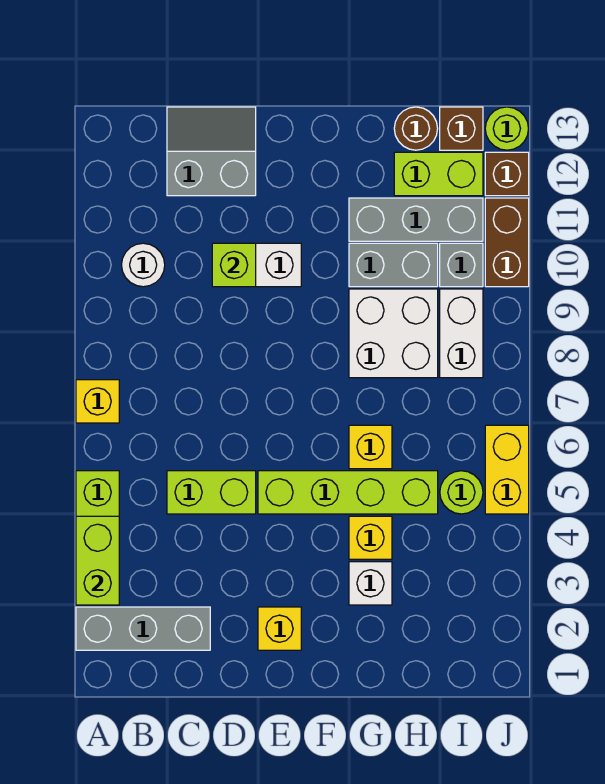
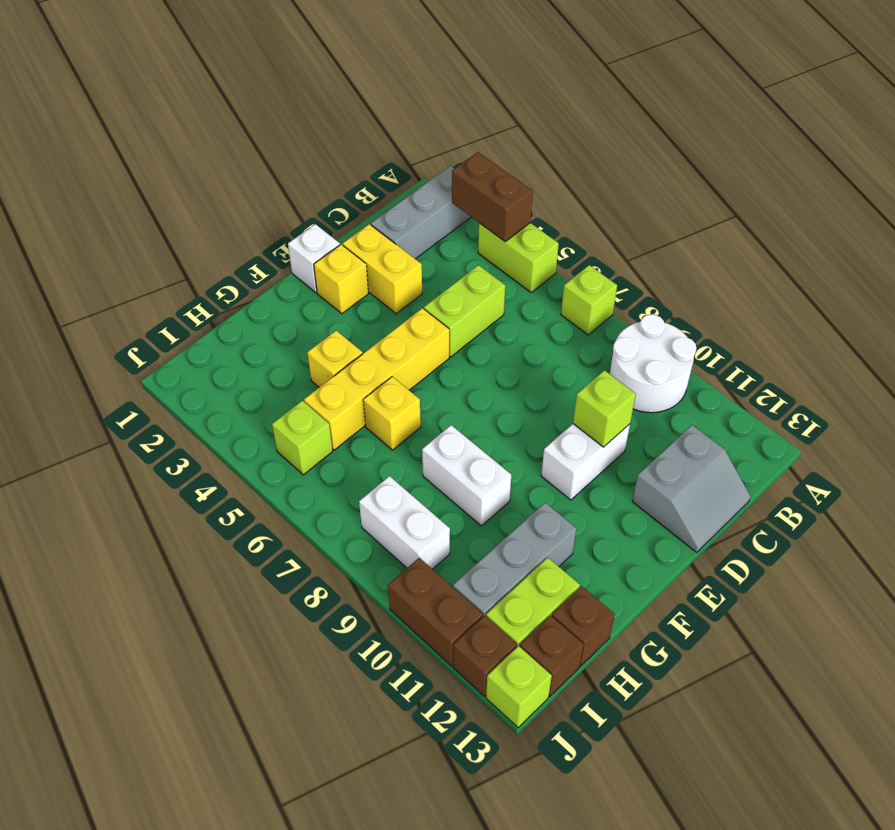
lime brick A3:A4 level 2 -> brown brick A3:A4 level 2
yellow brick A7 level 1 -> lime brick A7 level 1
white round brick B10 level 1 -> white round brick A9:B10 level 1
lime brick E5:H5 level 1 -> yellow brick E5:H5 level 1
white brick G3 level 1 -> white brick E1 level 1
white brick G8:H9 level 1 -> white brick G8:G9 level 1
grey brick G10:H10 level 1 -> none
brown round brick H13 level 1 -> brown brick H13 level 1
lime round brick I5 level 1 -> lime brick I5 level 1
grey brick I10 level 1 -> none
yellow brick J5:J6 level 1 -> yellow brick D2:D3 level 1
lime round brick J13 level 1 -> lime brick J13 level 1

